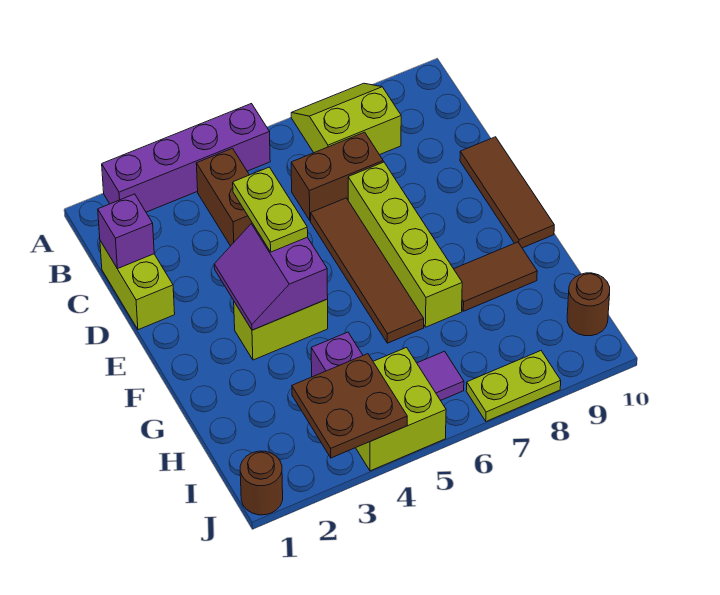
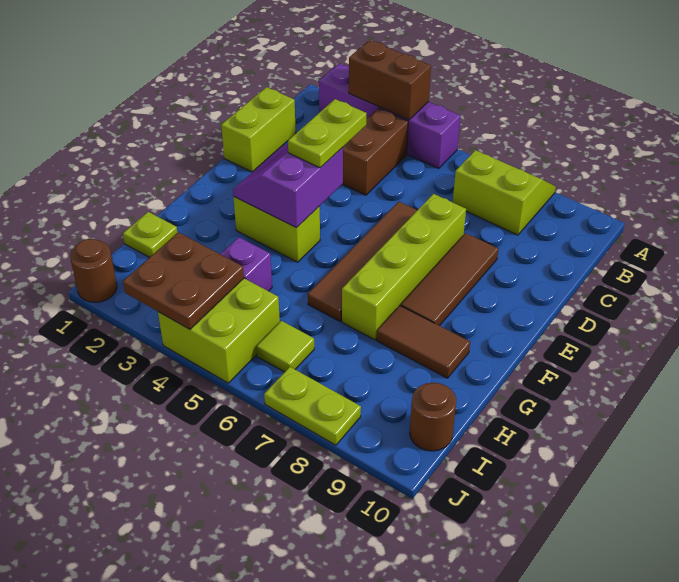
purple brick C1 level 2 -> none
brown brick C6:C7 level 1 -> brown brick A3:A4 level 2
brown tile D10:F10 level 1 -> brown tile D8:F8 level 1
none -> lime plate H1 level 1
purple tile I6 level 1 -> lime tile I6 level 1

